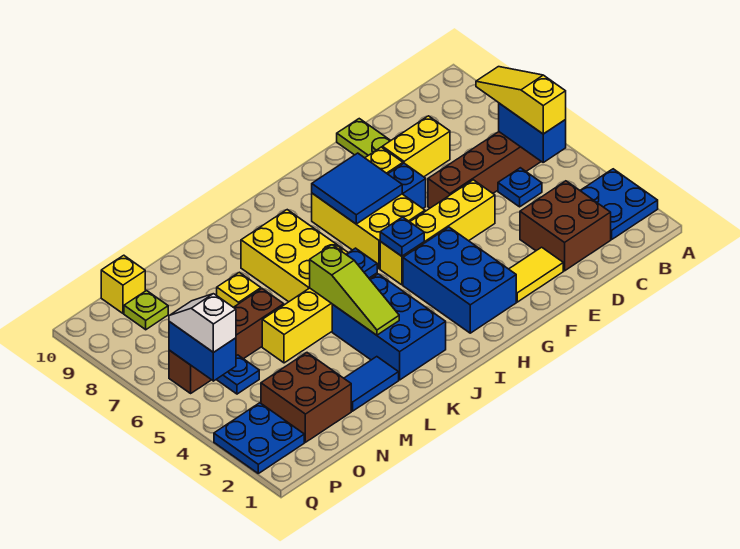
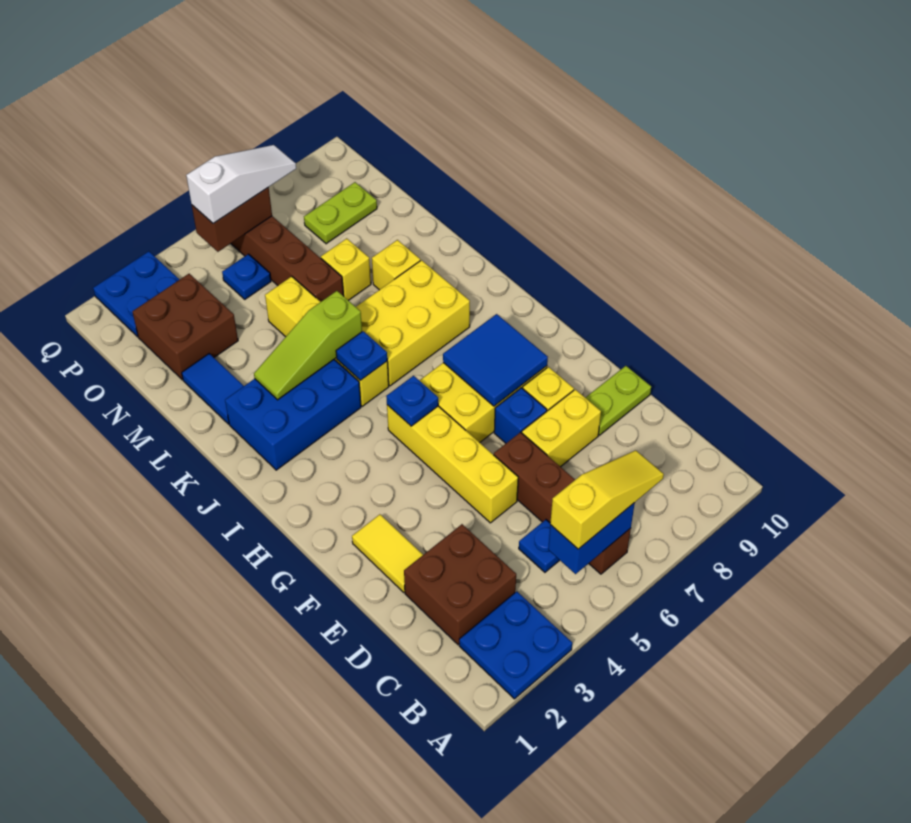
yellow brick D8:E8 level 1 -> yellow brick E7:E8 level 1
blue brick G2:H4 level 1 -> none
lime plate O9 level 1 -> lime plate O8:O9 level 1
yellow brick O10 level 1 -> yellow brick L8 level 1
blue brick P5:P6 level 2 -> brown brick P5:P6 level 2
white slope P5:P6 level 3 top 5 -> white slope P5:P7 level 3 top 5

